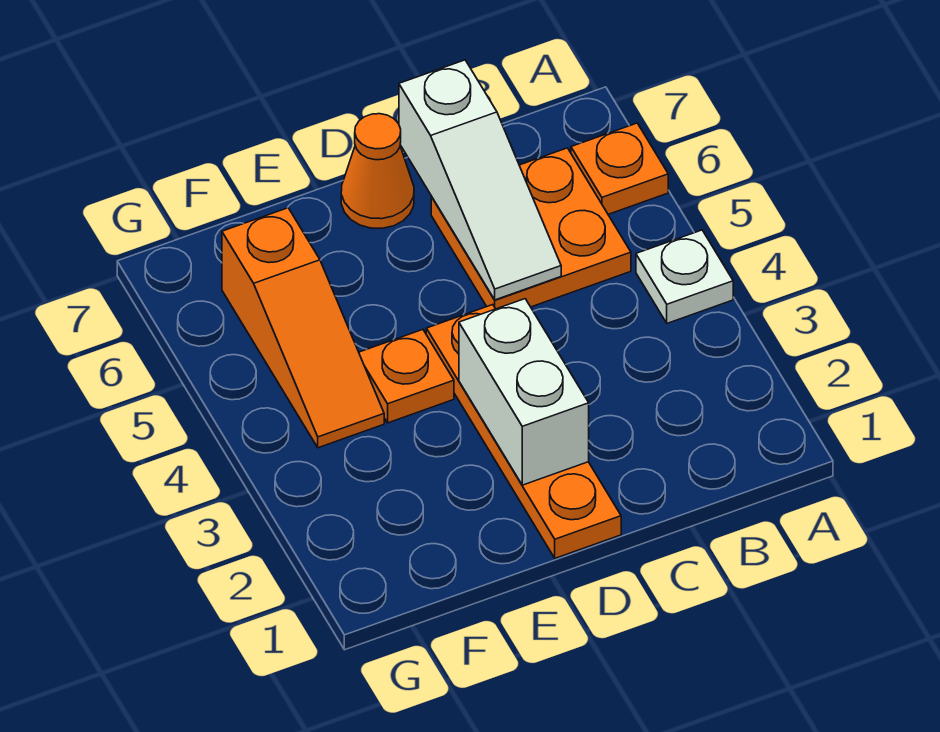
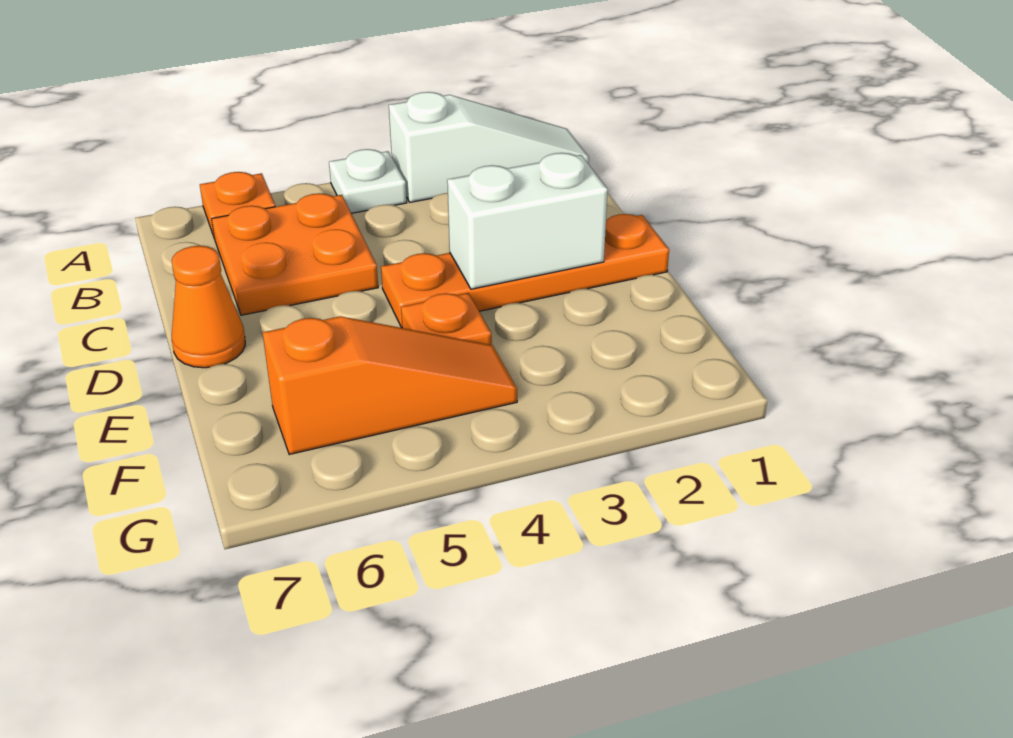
white slope C5:C7 level 2 top 7 -> white slope A1:A3 level 1 top 3

